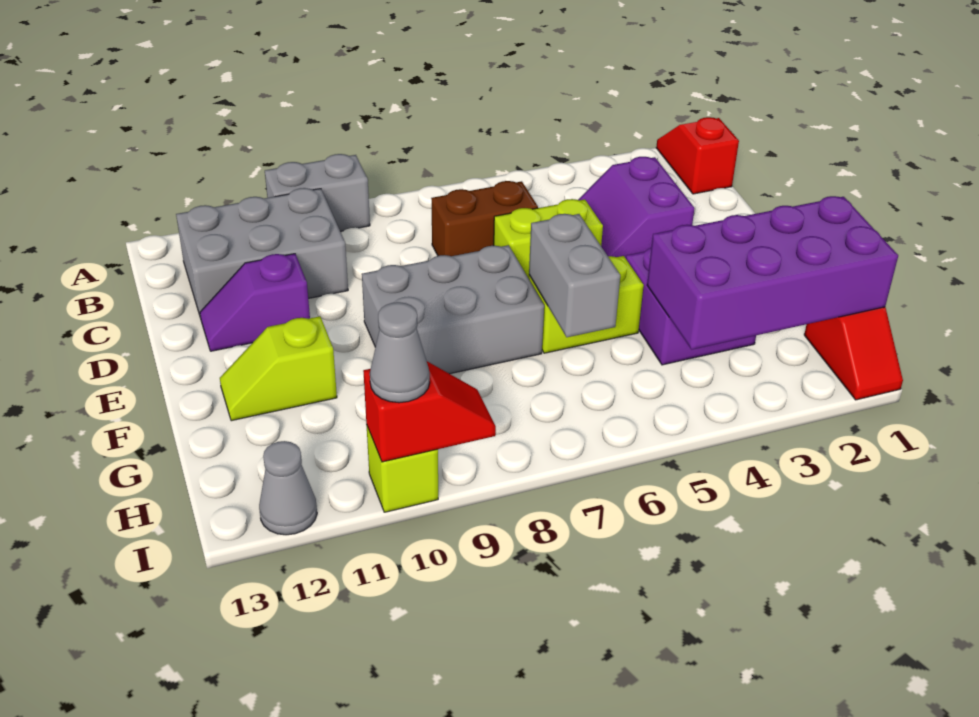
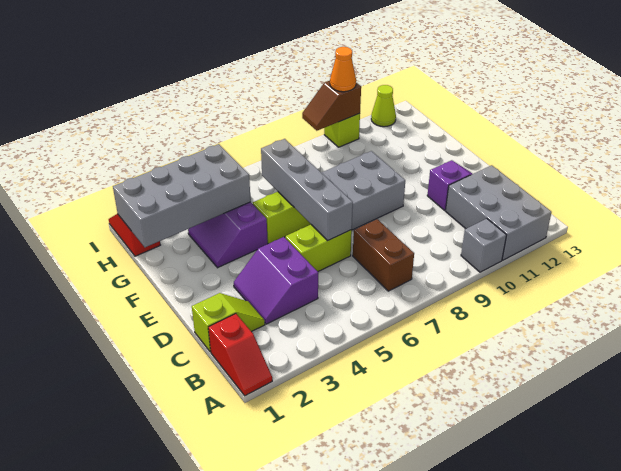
grey brick A9:A10 level 1 -> grey brick A10 level 1
grey brick B10:C12 level 1 -> grey brick A11:C12 level 1
purple slope C3:D4 level 1 top 3 -> purple slope C3:D4 level 1 top 4
brown brick C6:C7 level 1 -> brown brick B7:C7 level 1
grey brick F6:G6 level 2 -> grey brick D6:G6 level 2
lime slope F11:F12 level 1 top 11 -> lime slope C1:C2 level 1 top 1
purple brick G1:H4 level 2 -> grey brick G1:H4 level 2
red slope I9:I10 level 2 top 10 -> brown slope I9:I10 level 2 top 10
grey cone I10 level 3 -> orange cone I10 level 3
grey cone I12 level 1 -> lime cone I12 level 1

